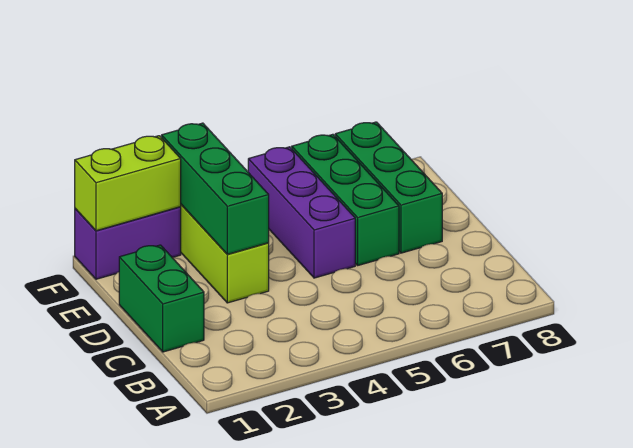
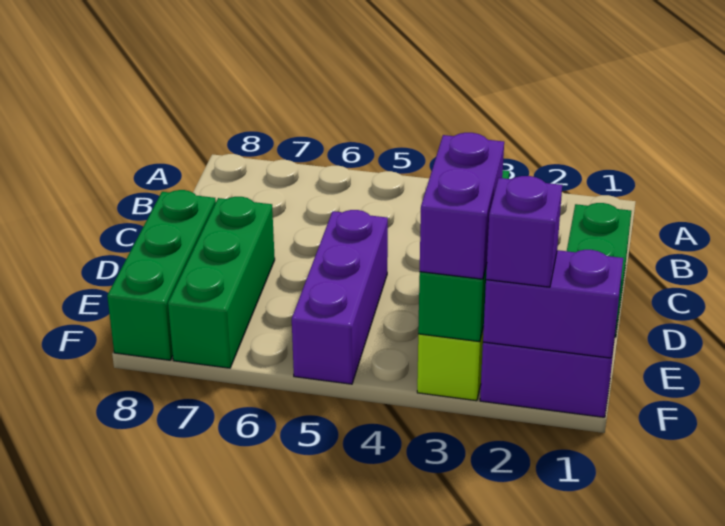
green brick D6:F6 level 1 -> green brick D8:F8 level 1
none -> purple brick E3:F3 level 3
lime brick F1:F2 level 2 -> purple brick F1:F2 level 2
none -> purple brick F2 level 3

